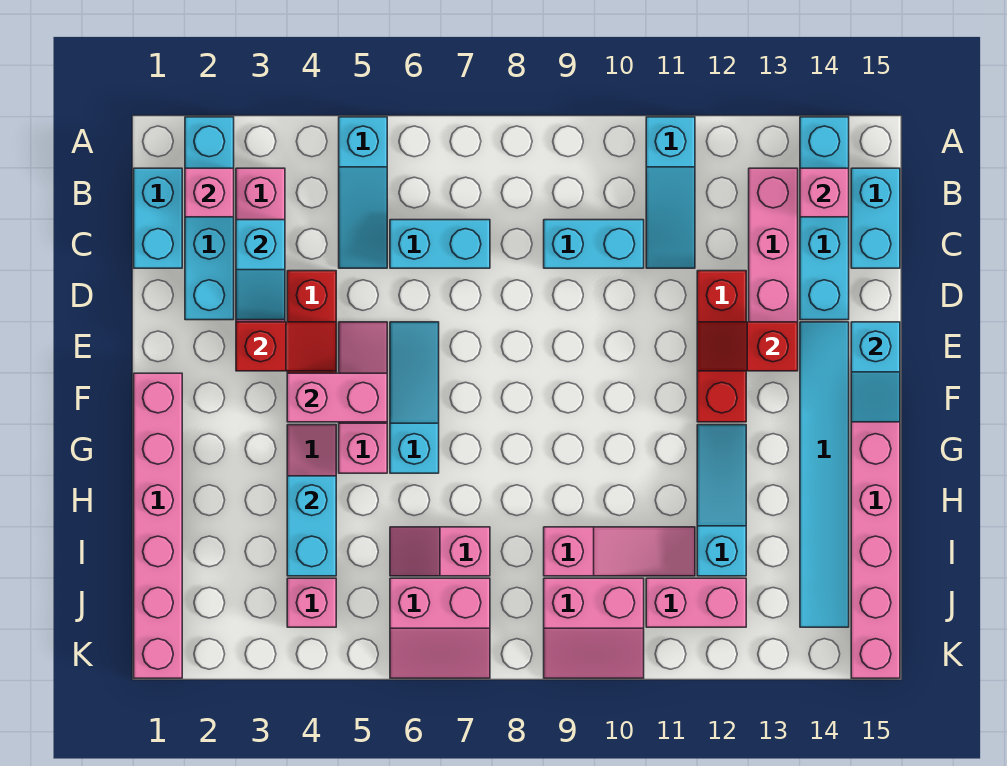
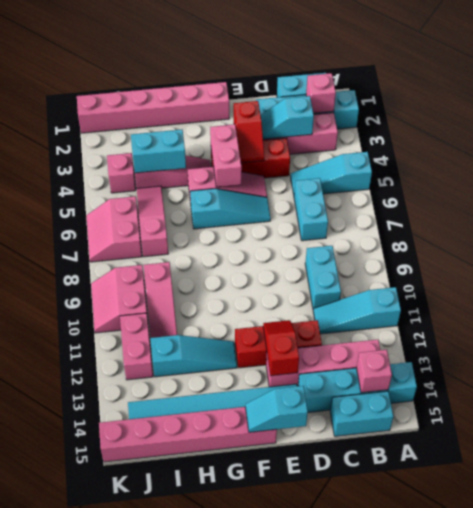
pink slope I6:I7 level 1 top 7 -> pink slope I5:I7 level 1 top 7

